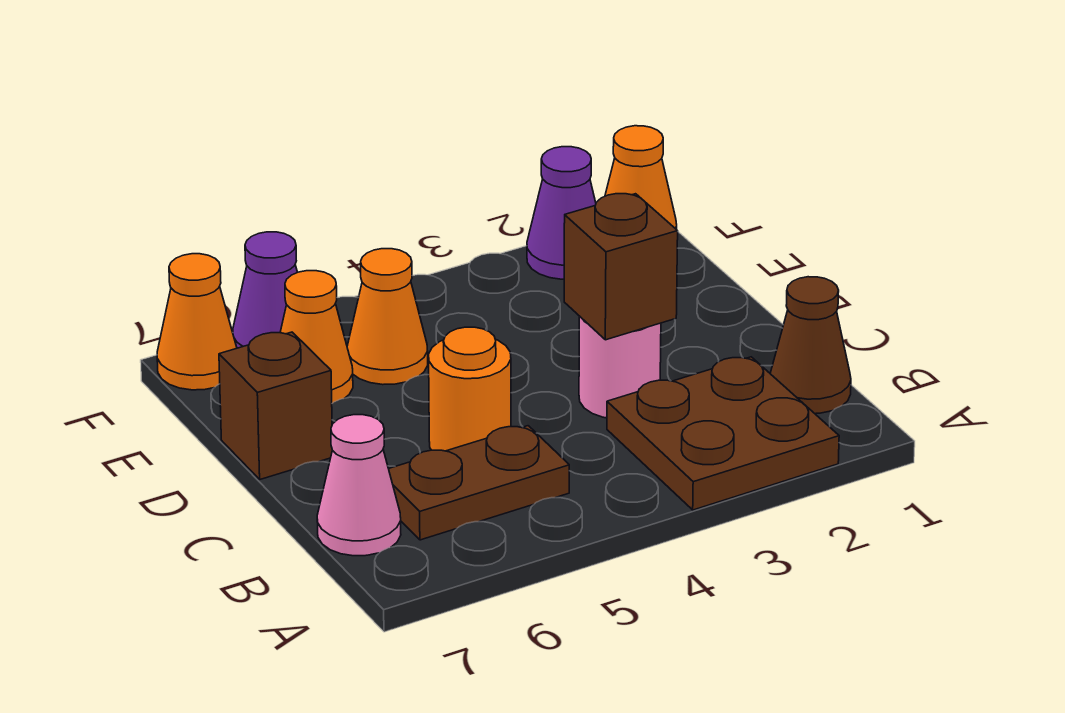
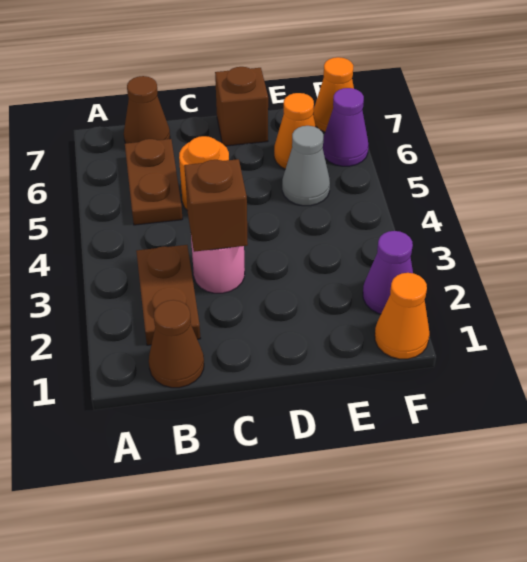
brown plate A2:B3 level 1 -> brown plate B2:B3 level 1
pink cone B7 level 1 -> brown cone B7 level 1
orange cone E5 level 1 -> grey cone E5 level 1

